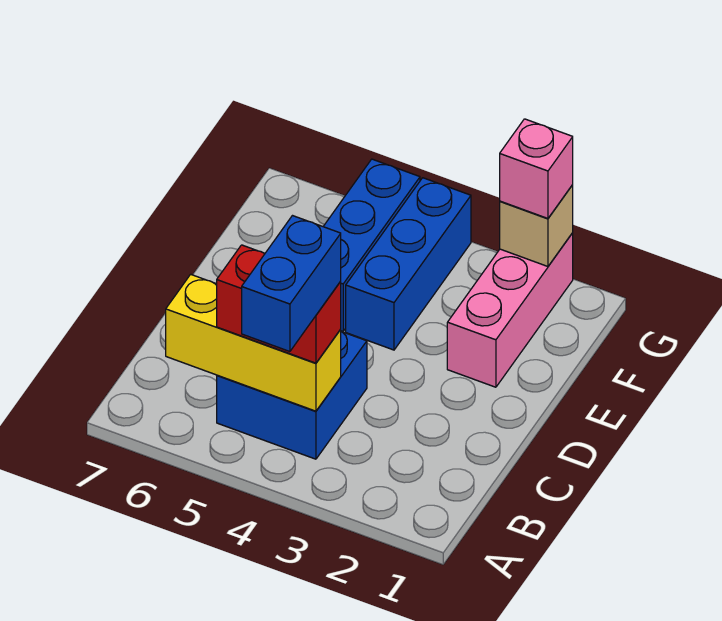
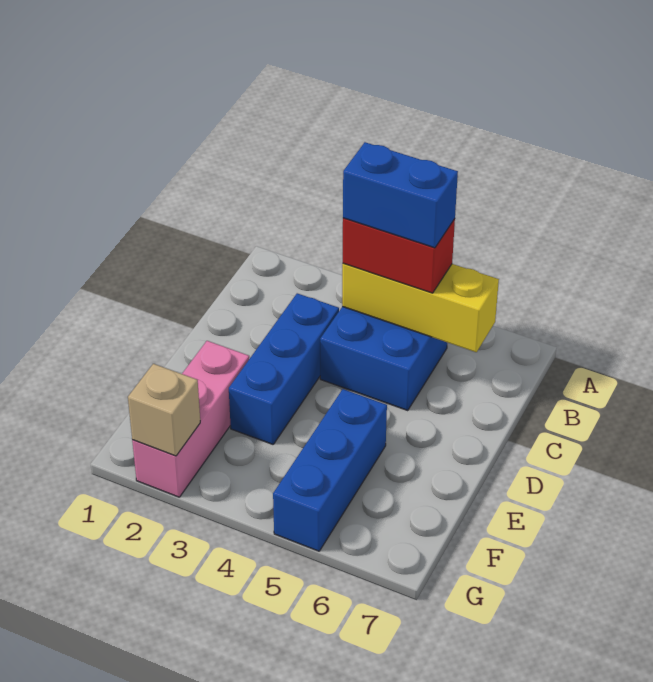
blue brick A4:B4 level 4 -> blue brick B4:B5 level 4
blue brick E4:G4 level 1 -> blue brick C3:E3 level 1
pink brick G2 level 3 -> none

